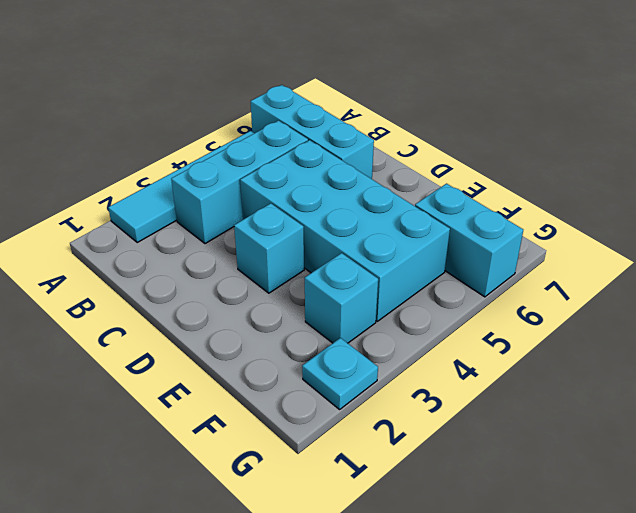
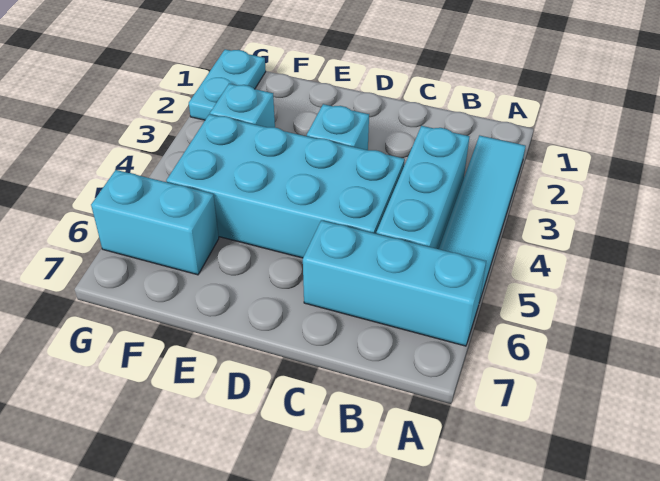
cyan plate G2 level 1 -> cyan plate G1:G2 level 1

